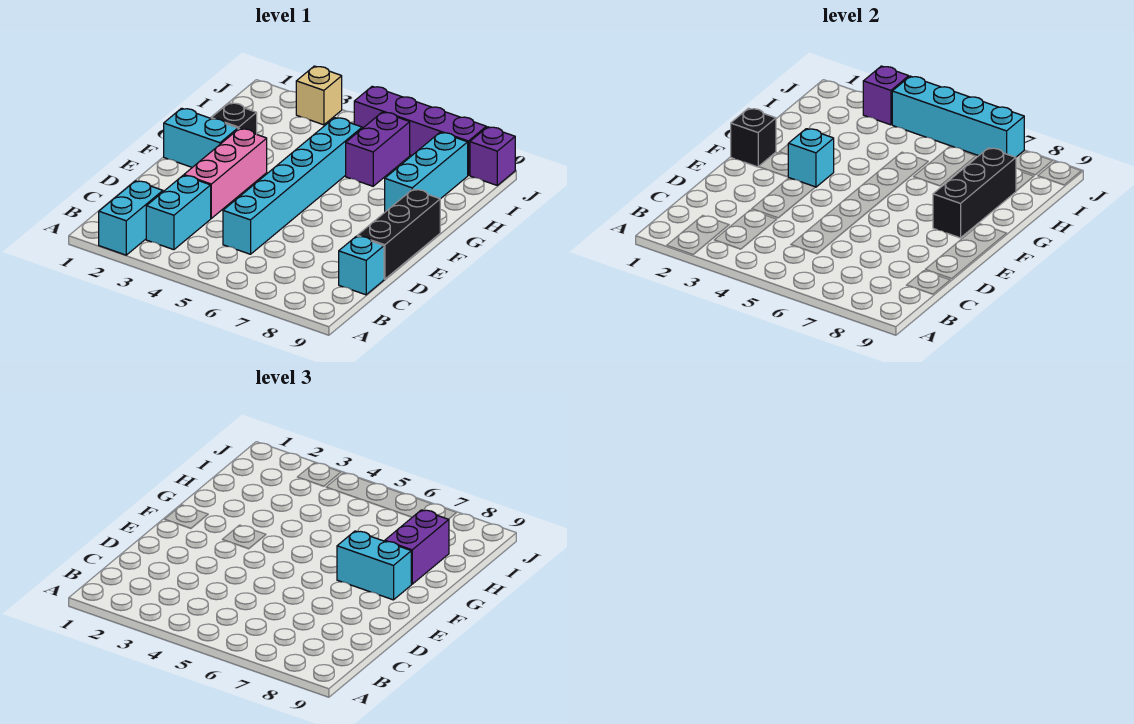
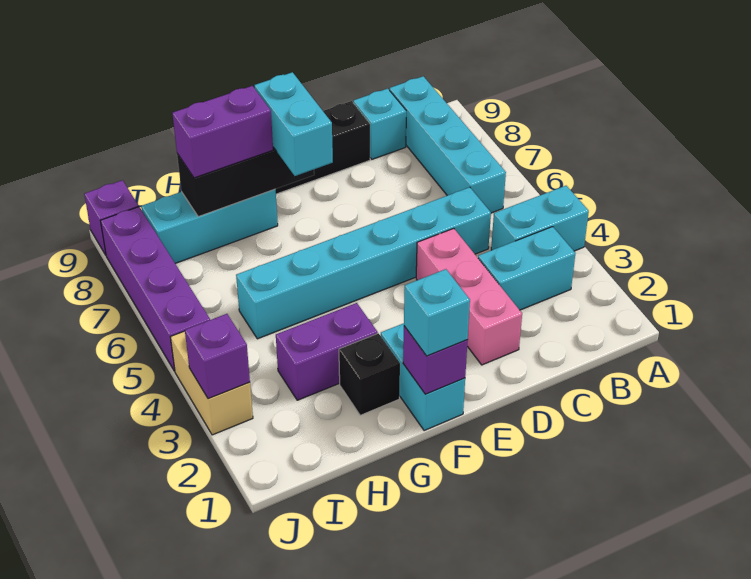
cyan brick A2:B2 level 1 -> cyan brick A4:B4 level 1
pink brick D3:F3 level 1 -> pink brick D2:D4 level 1
black brick F1 level 2 -> purple brick F1 level 2
cyan brick F3 level 2 -> cyan brick F1 level 3
purple brick H6:I6 level 1 -> purple brick G3:H3 level 1
tan brick J3 level 1 -> tan brick J3:J4 level 1
cyan brick J4:J7 level 2 -> cyan brick B6:B9 level 1

